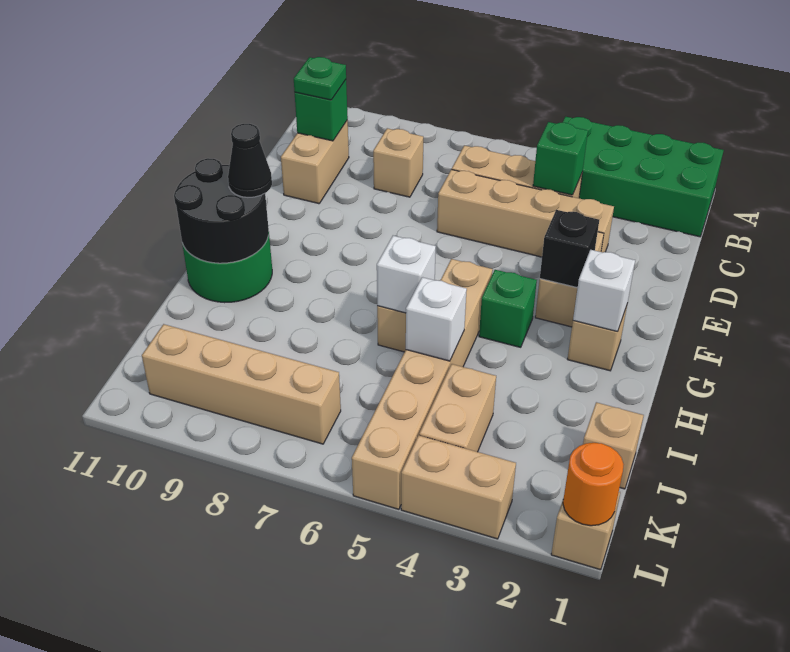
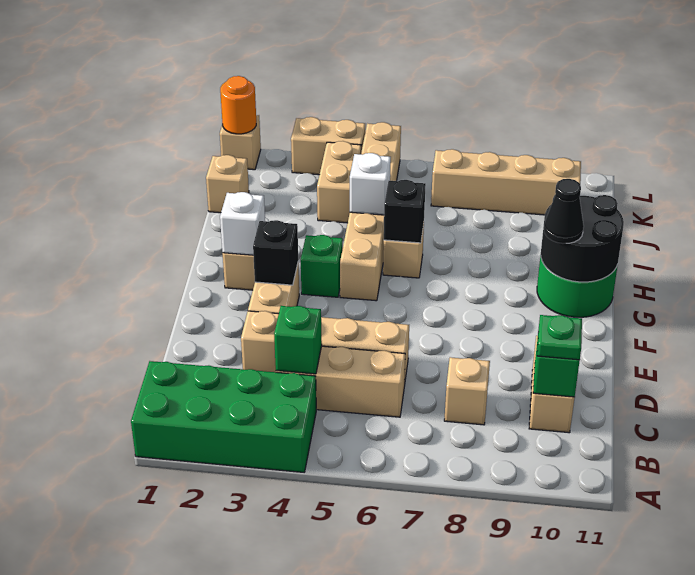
white brick H6 level 2 -> black brick H6 level 2

